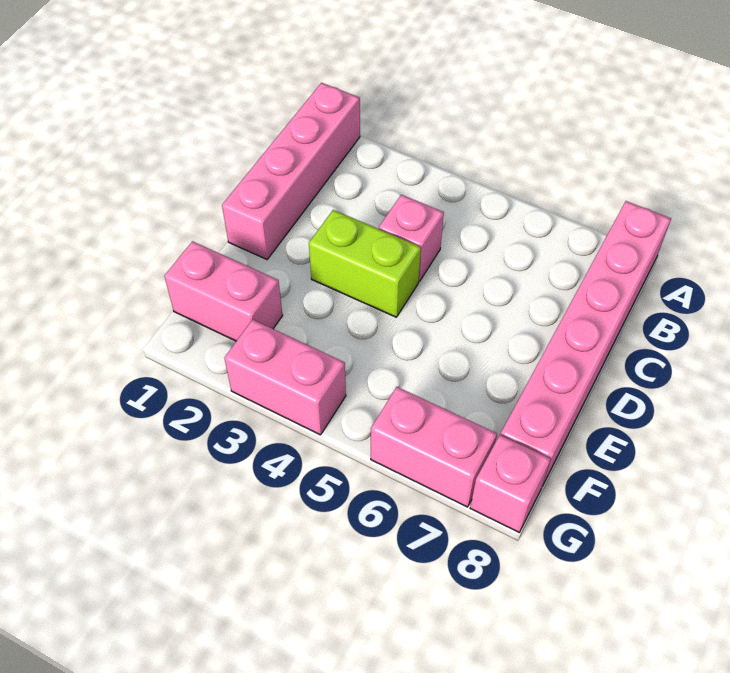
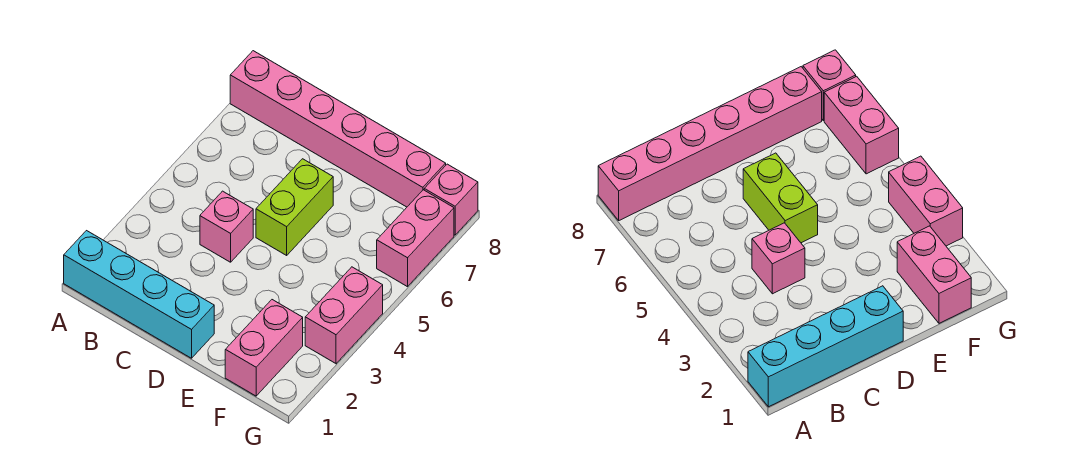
pink brick A1:D1 level 1 -> cyan brick A1:D1 level 1
lime brick D3:D4 level 1 -> lime brick D5:D6 level 1

